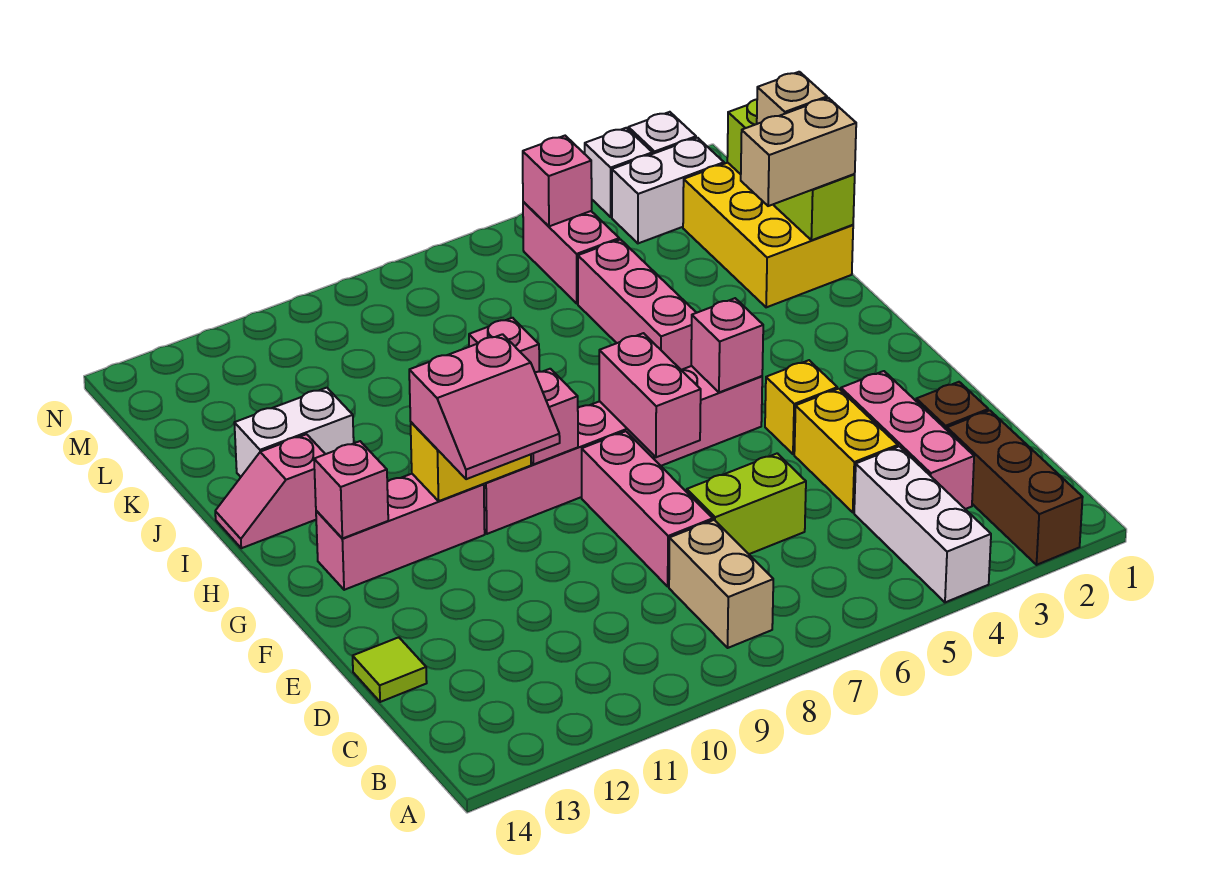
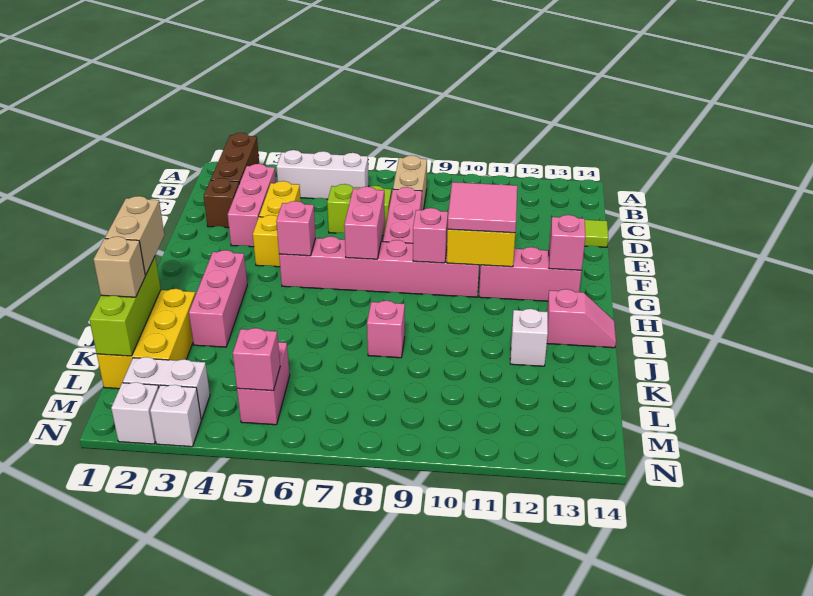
white brick A4:C4 level 1 -> white brick B4:B6 level 1
pink slope F10:G11 level 3 top G -> pink tile F10:G11 level 3
pink brick I5:K5 level 1 -> pink brick H3:J3 level 1
tan brick J1:J2 level 3 -> tan brick I1:J1 level 3
white brick J12:J13 level 1 -> white brick J12 level 1

